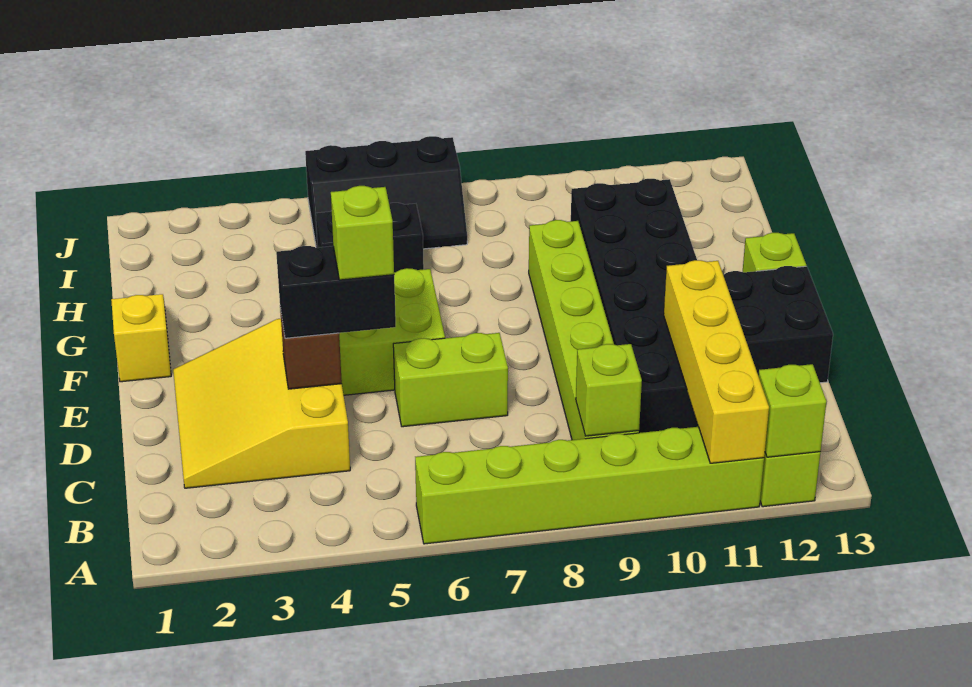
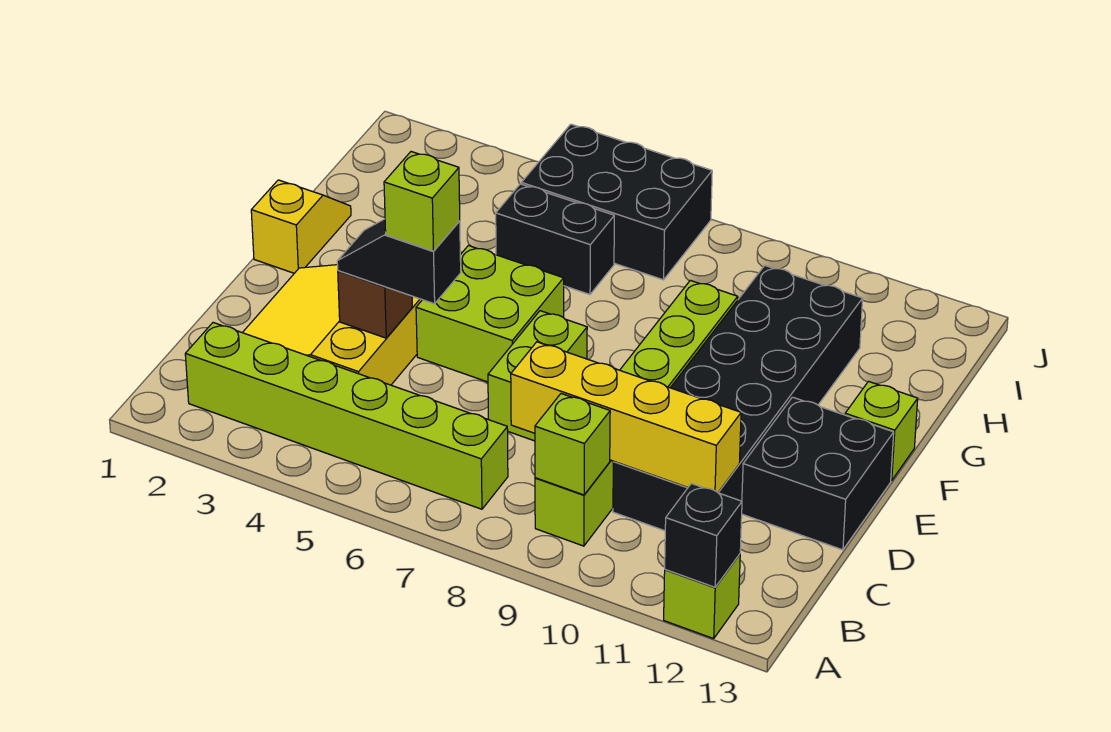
lime brick A6:A11 level 1 -> lime brick B2:B7 level 1
yellow brick A11:D11 level 2 -> yellow brick C8:C11 level 2
lime brick A12 level 2 -> black brick A12 level 2
black brick D4:D5 level 3 -> black slope D4:D5 level 3 top 5
lime brick D6:D7 level 1 -> lime brick D7:E7 level 1
black slope I5:J7 level 1 top J -> black brick I5:J7 level 1

